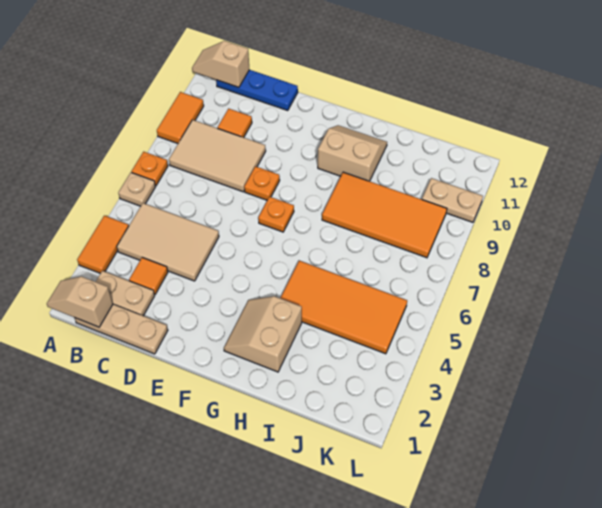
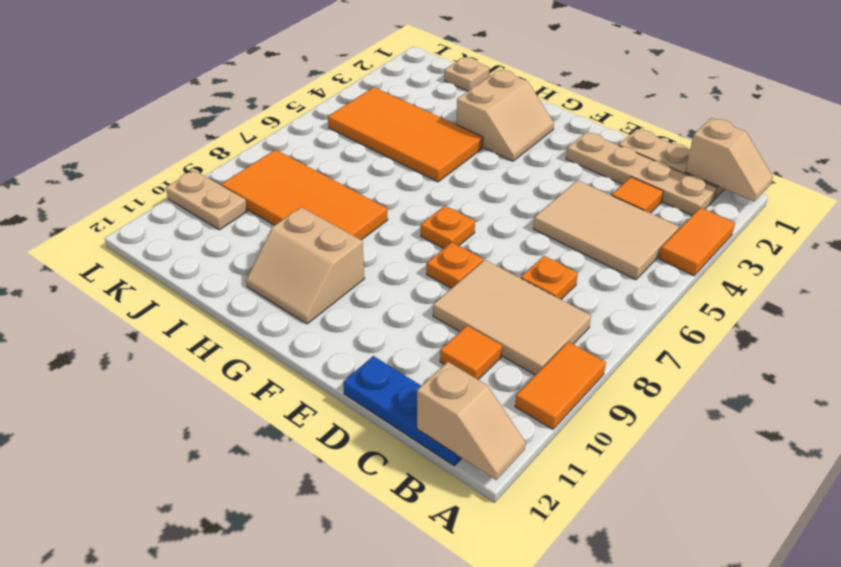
tan plate A6 level 1 -> tan plate J1 level 1
orange plate A7 level 1 -> orange plate C7 level 1
tan plate B2:C2 level 1 -> tan plate B2:E2 level 1

